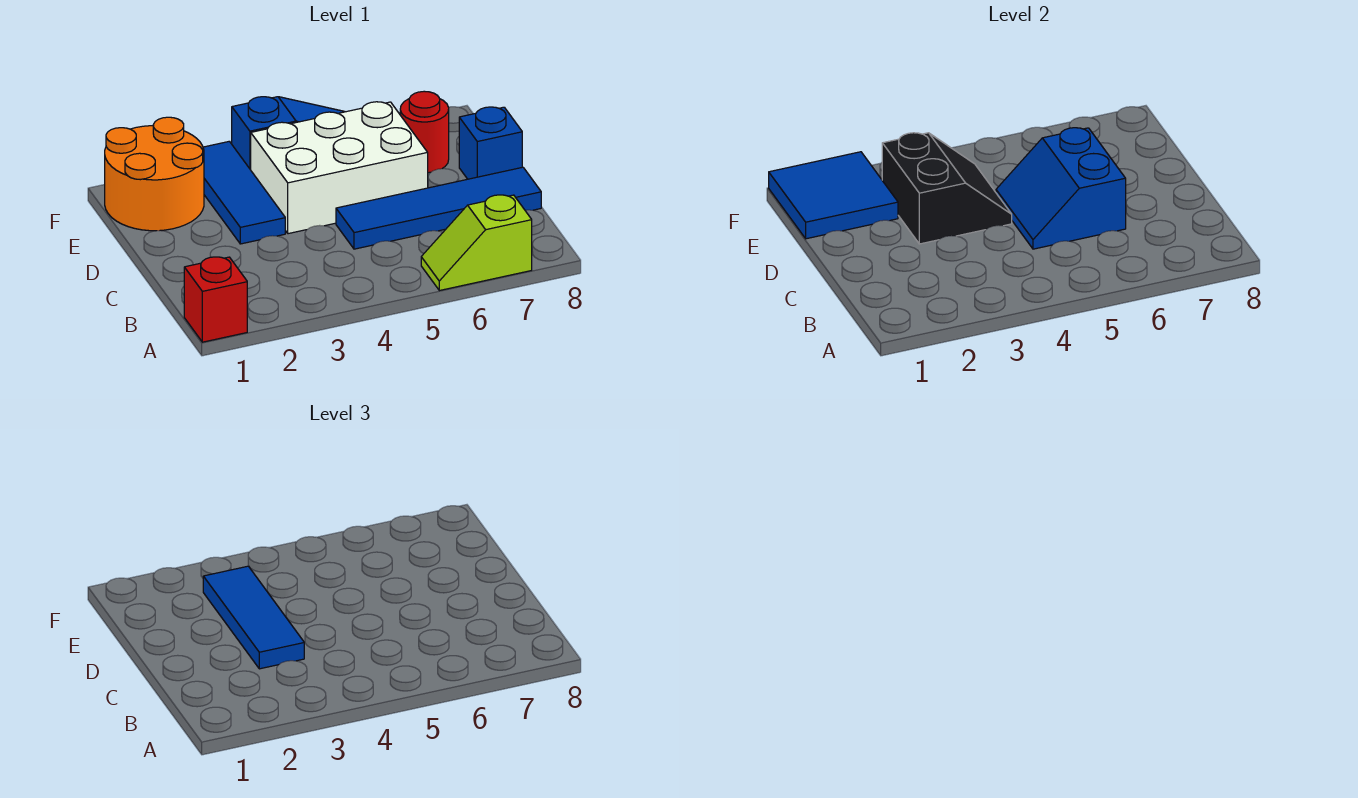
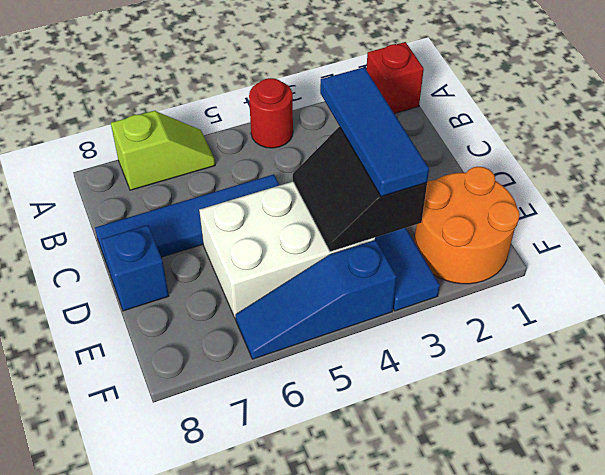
blue slope C5:D6 level 2 top 6 -> none
blue tile E1:F2 level 2 -> none
red round brick E7 level 1 -> red round brick A4 level 1

